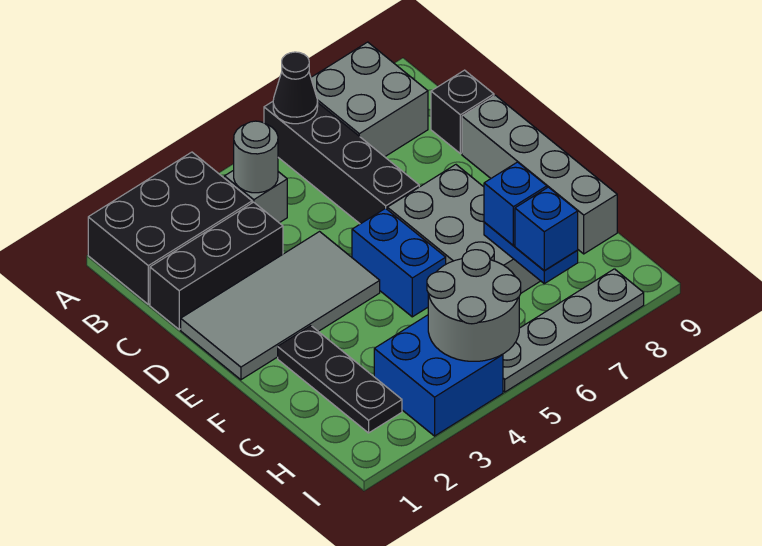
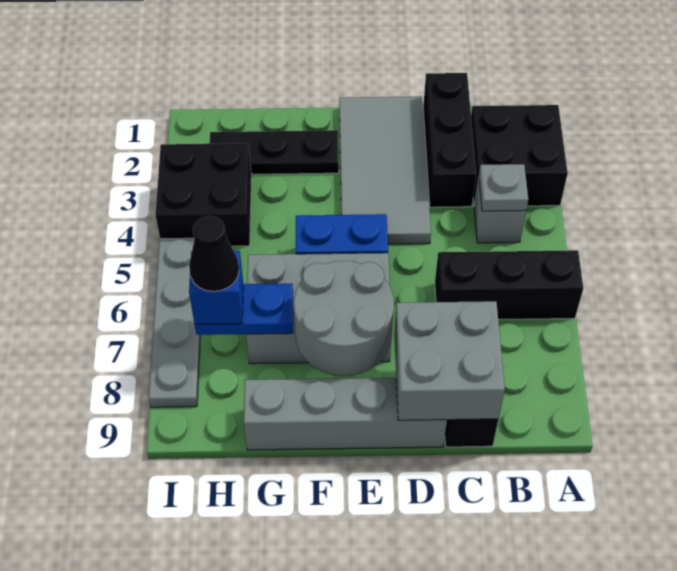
black brick A1:B3 level 1 -> black brick A2:B3 level 1
black brick A6:D6 level 1 -> black brick A6:C6 level 1
black cone A6 level 2 -> black cone H7 level 4
grey brick A7:B8 level 1 -> grey brick C8:D9 level 2
grey round brick B4 level 2 -> grey plate B4 level 2
blue brick G7 level 3 -> none
blue brick H3:I4 level 1 -> black brick H3:I4 level 1
grey round brick H4:I5 level 2 -> grey round brick E7:F8 level 2

